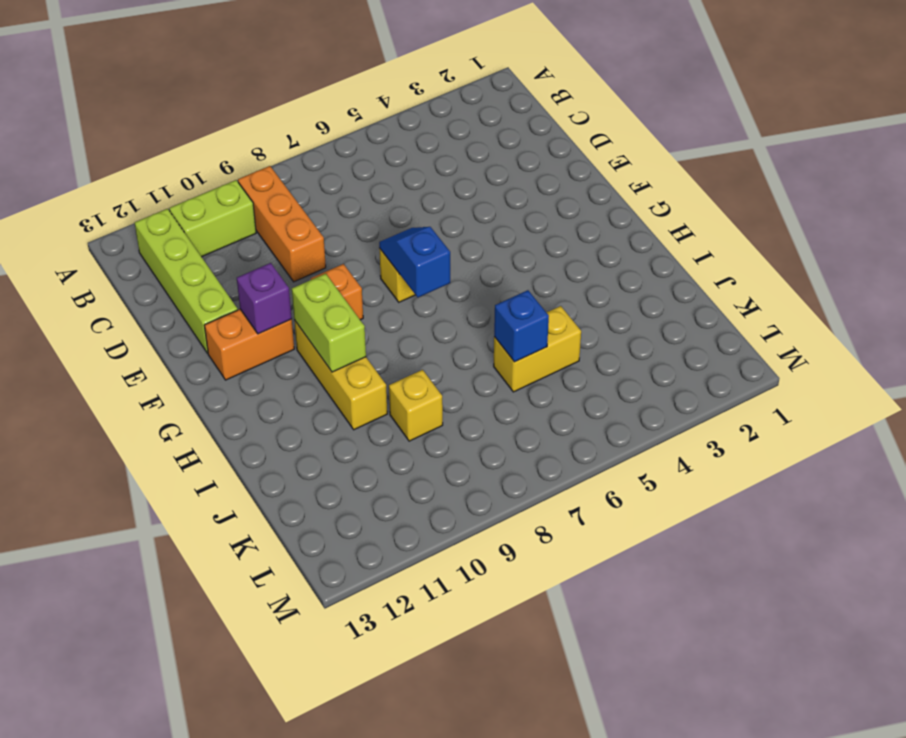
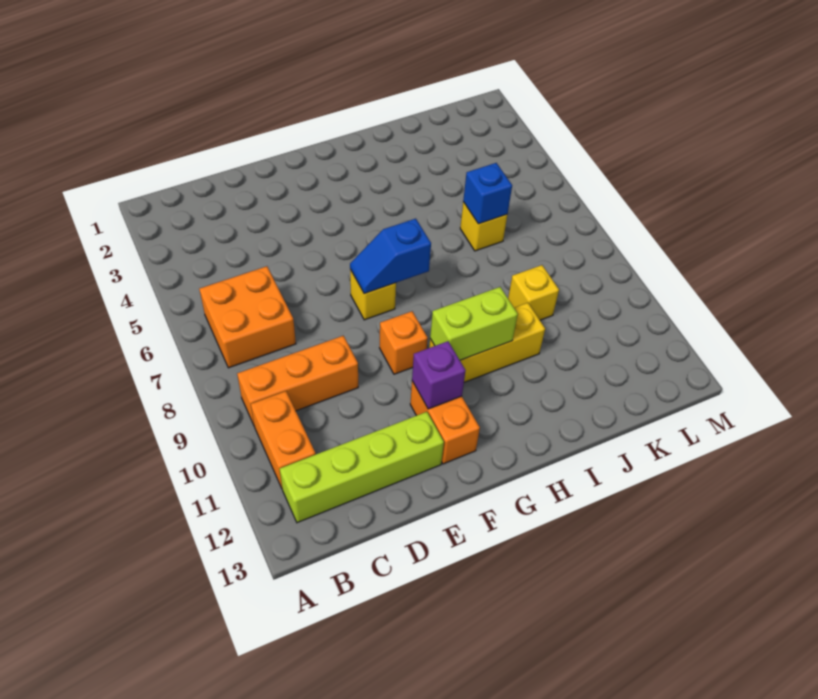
none -> orange brick B6:C7 level 1
lime brick B10:B11 level 1 -> orange brick B10:B11 level 1
yellow brick J5:J6 level 1 -> yellow brick J6 level 1

